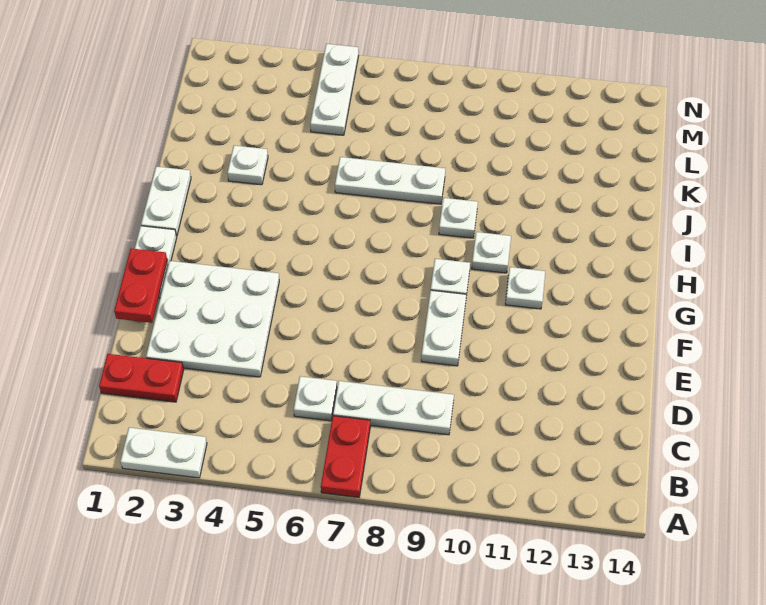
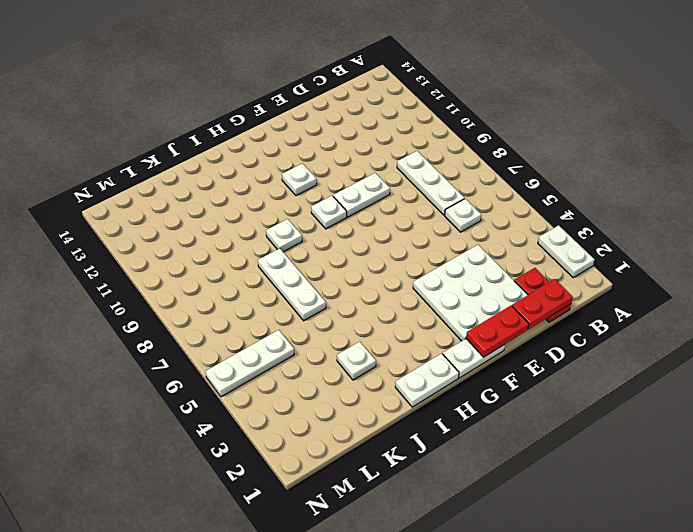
red plate A7:B7 level 1 -> red plate C1:D1 level 2
white plate H10 level 1 -> none

